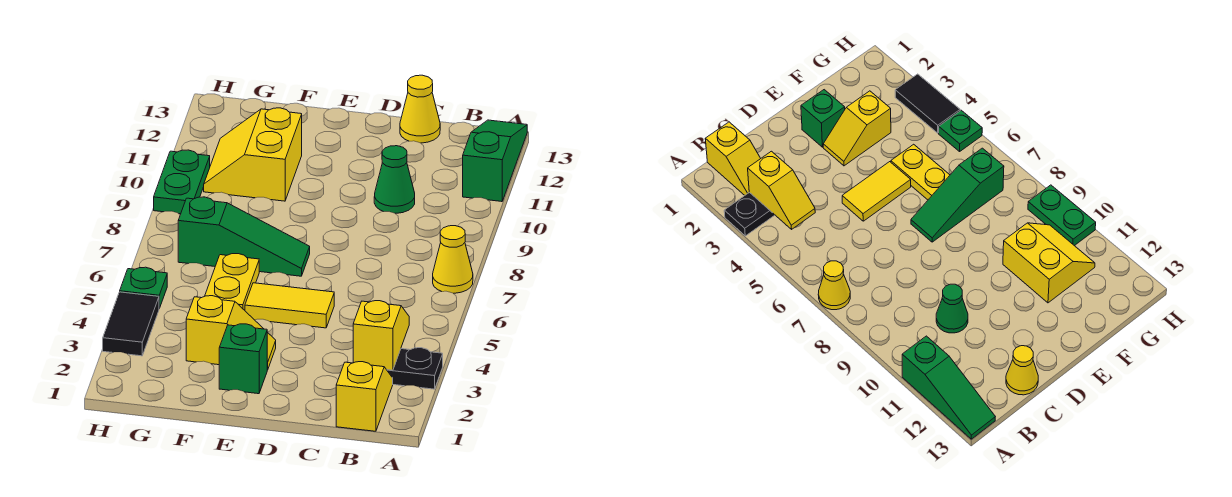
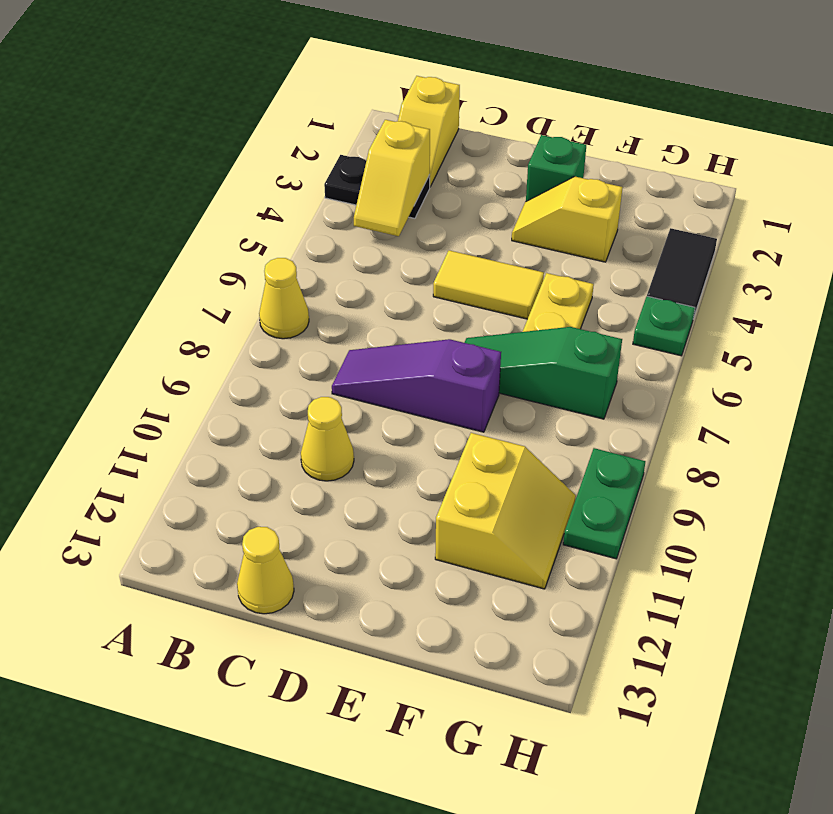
green slope A11:A13 level 1 top 11 -> none
none -> purple slope C8:E8 level 1 top E
green cone C10 level 1 -> yellow cone C10 level 1

